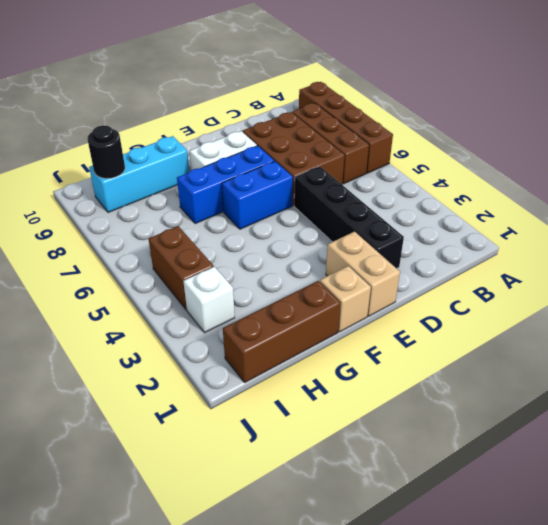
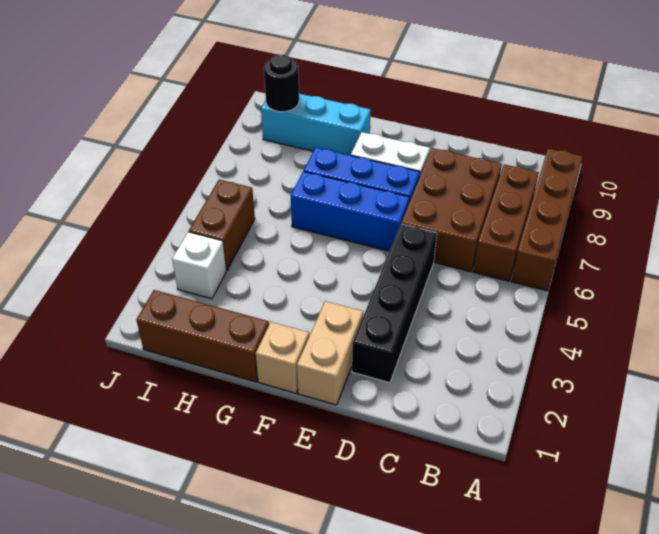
blue brick E6:F6 level 1 -> blue brick E6:G6 level 1

